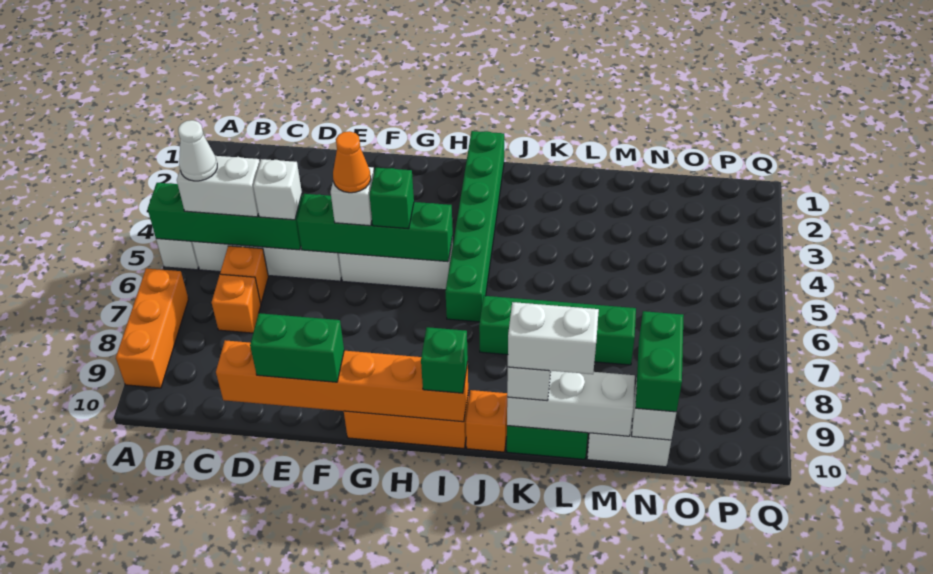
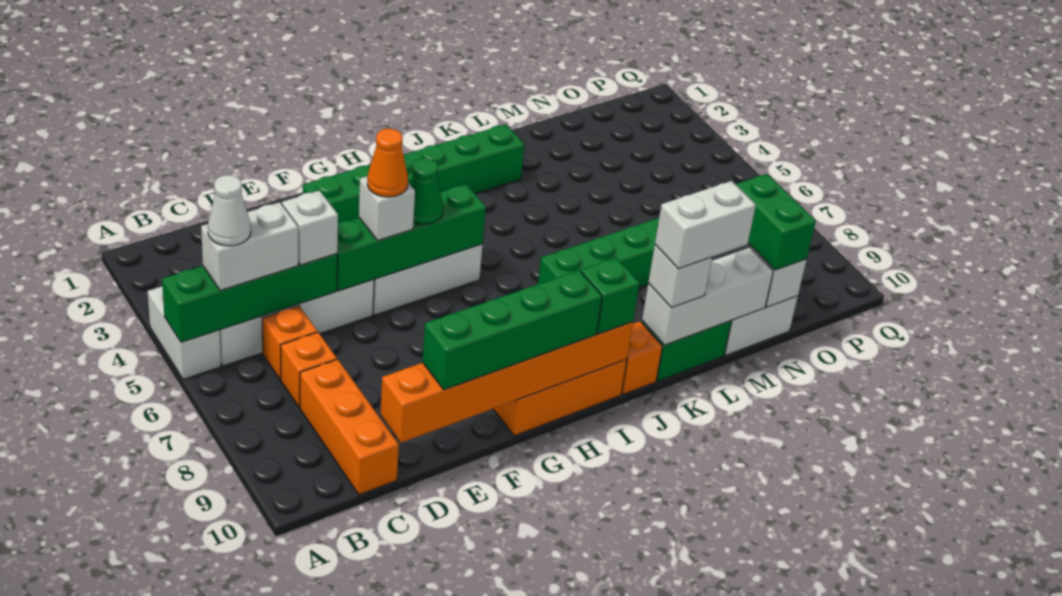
orange brick A7:A9 level 1 -> orange brick C8:C10 level 1
green brick E10:F10 level 3 -> green brick E10:H10 level 3
green brick G5 level 3 -> green cone G5 level 3
green brick I1:I6 level 1 -> green brick F2:K2 level 1

